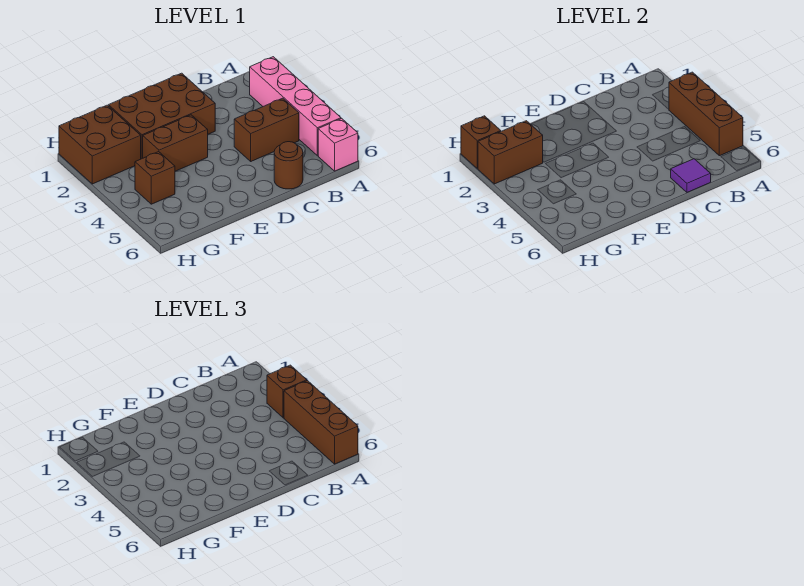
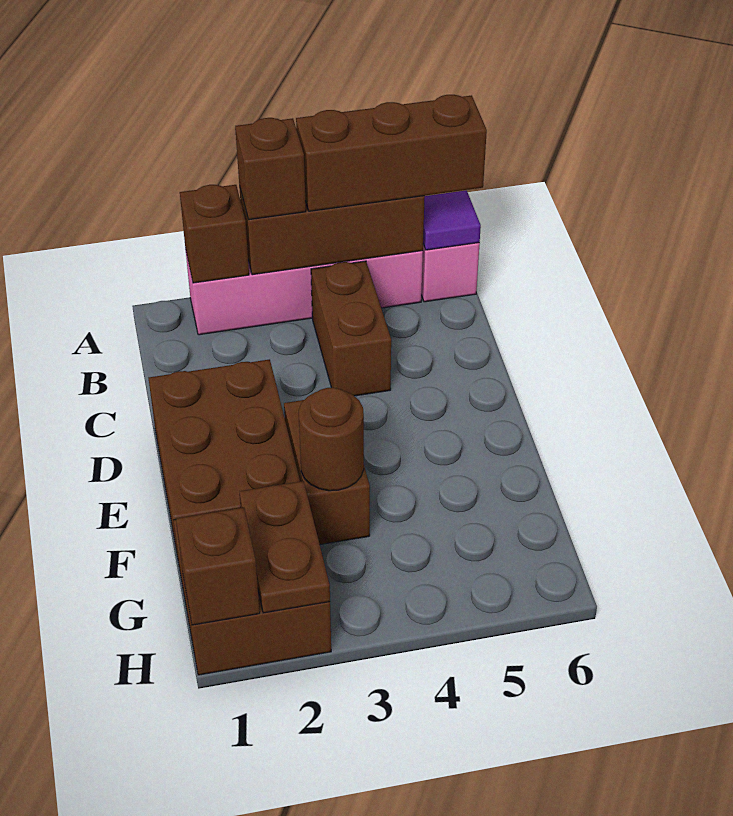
brown round brick C6 level 1 -> brown round brick F3 level 2
purple tile C6 level 2 -> purple tile A6 level 2
brown brick G2:H2 level 2 -> brown plate G2:H2 level 2
brown brick G4 level 1 -> brown brick A2 level 2

